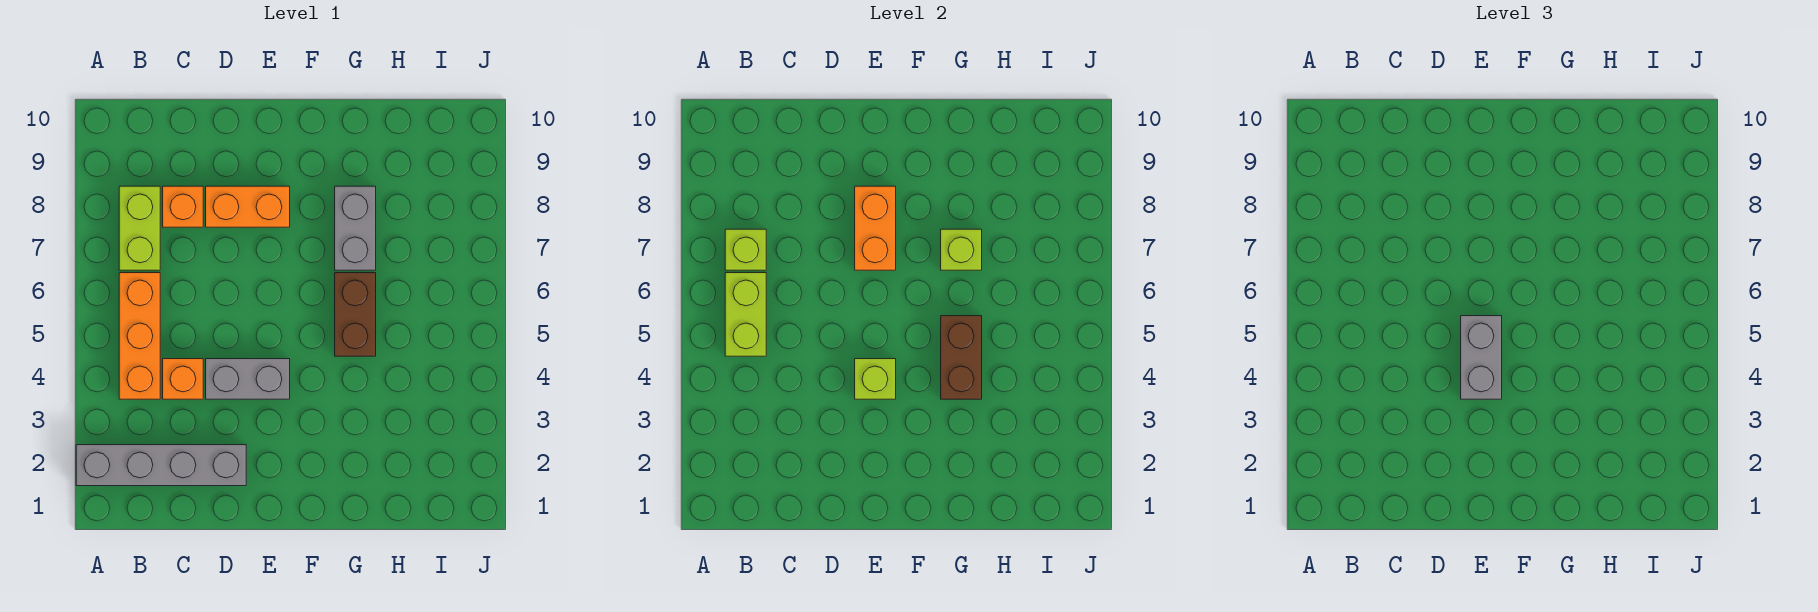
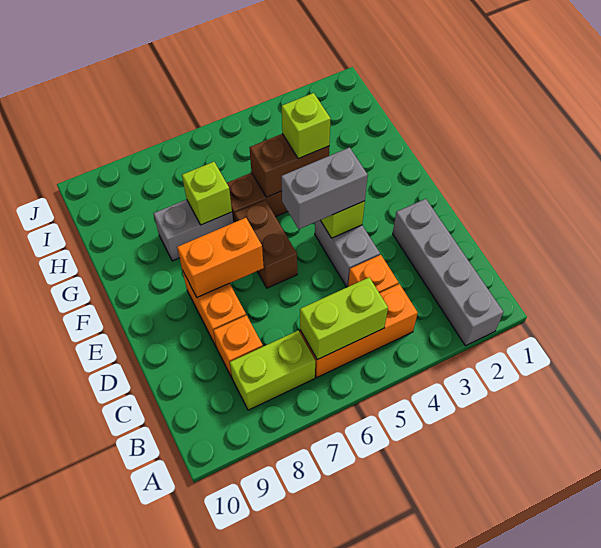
lime brick B7 level 2 -> lime brick G4 level 3
none -> brown brick E6:F6 level 1

